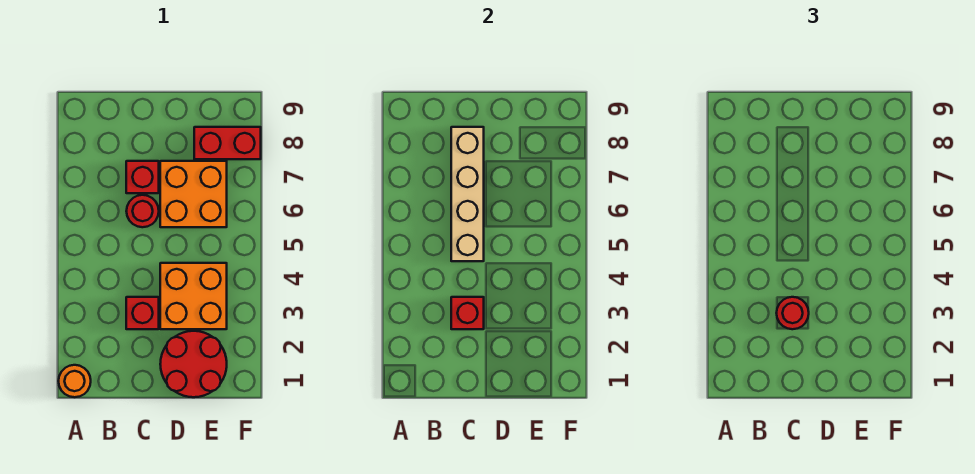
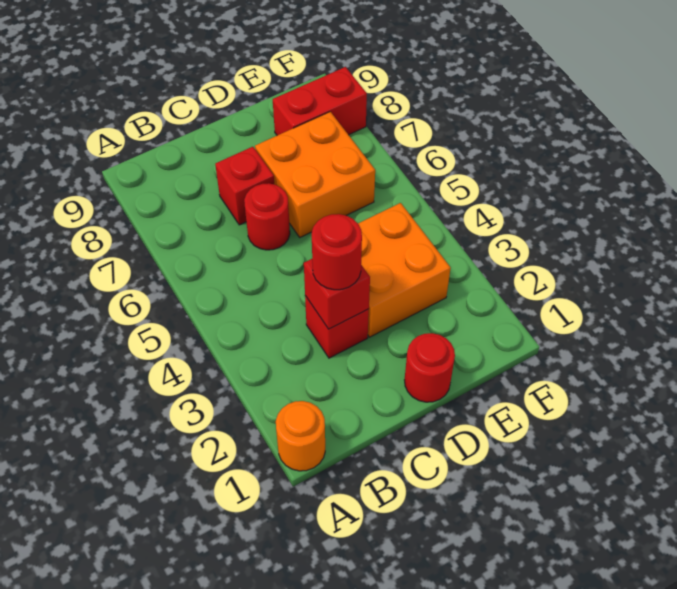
tan brick C5:C8 level 2 -> none
red round brick D1:E2 level 1 -> red round brick D1 level 1

